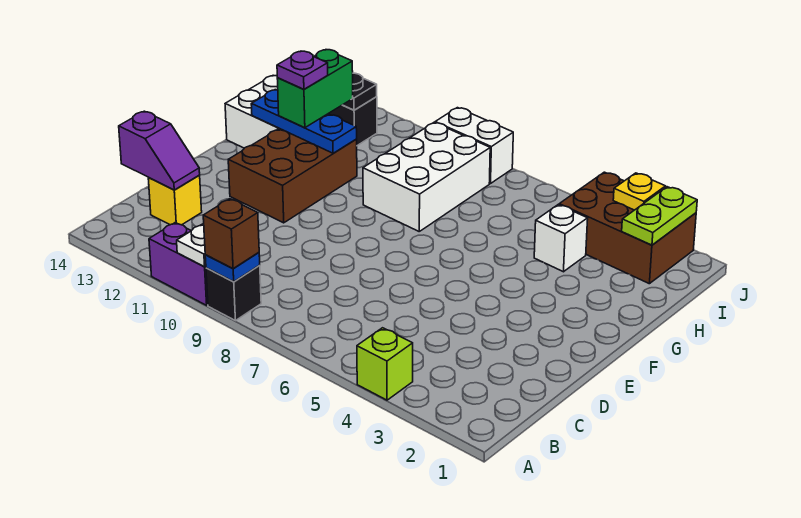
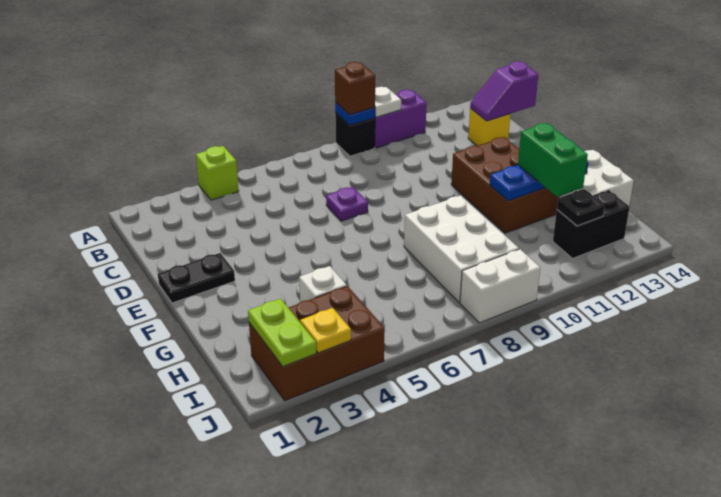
none -> black plate E1:E2 level 1
purple plate G12 level 4 -> purple plate D7 level 1

